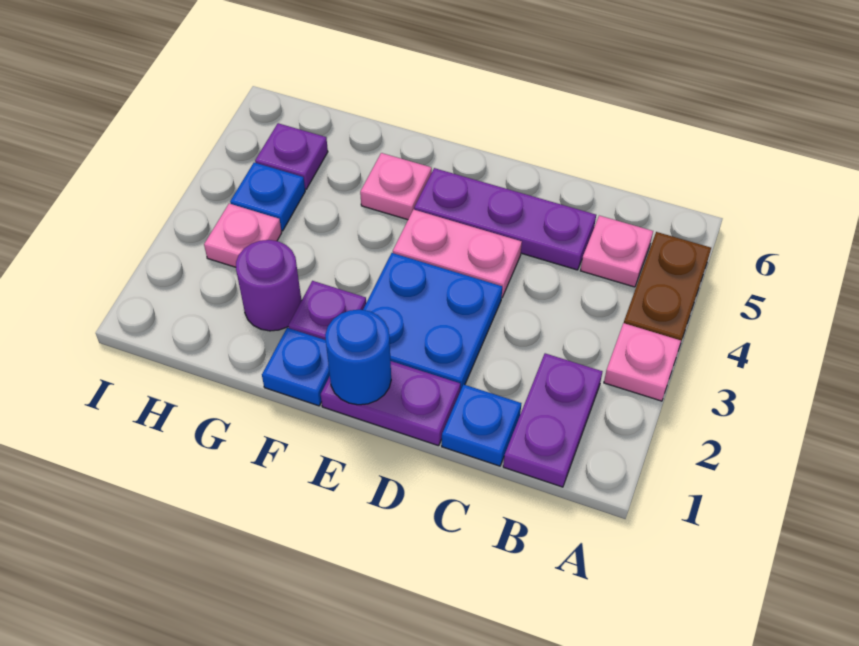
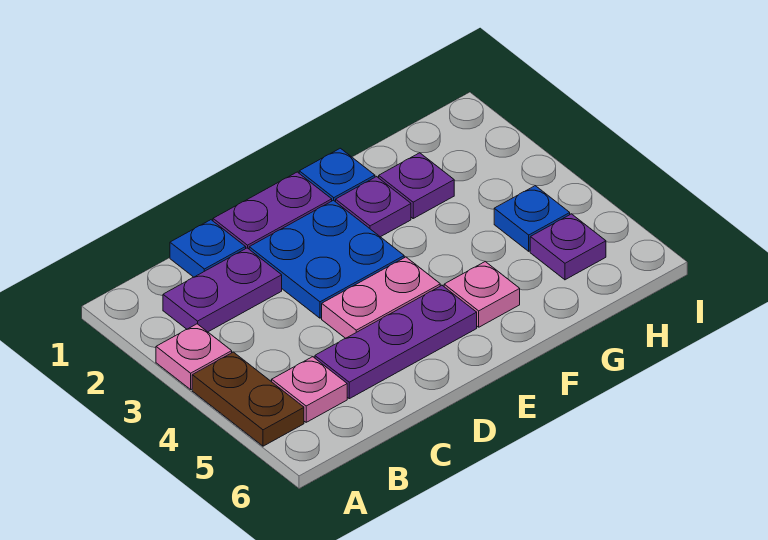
purple plate B1:B2 level 1 -> purple plate B2:C2 level 1
blue round brick E1 level 2 -> none
purple round brick G2 level 1 -> purple plate G2 level 1
pink plate H3 level 1 -> none

